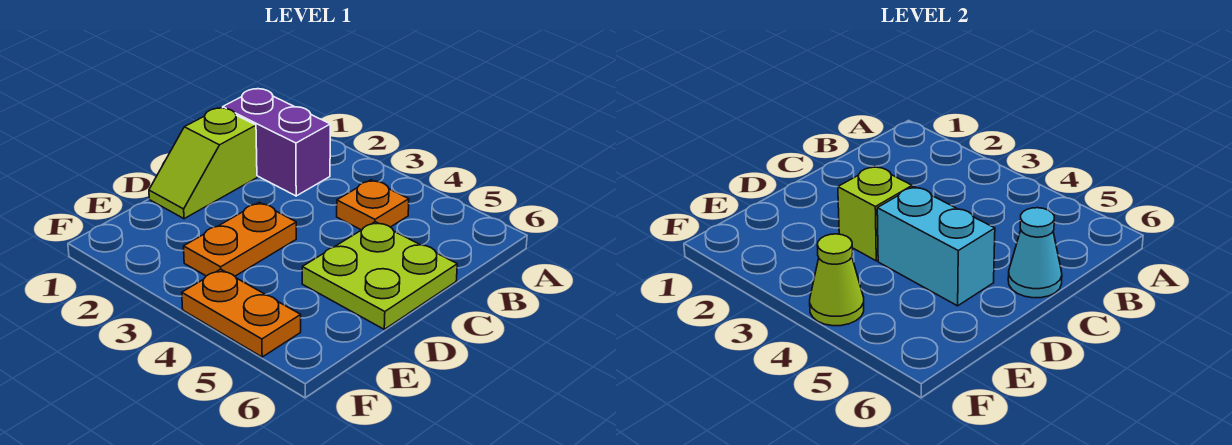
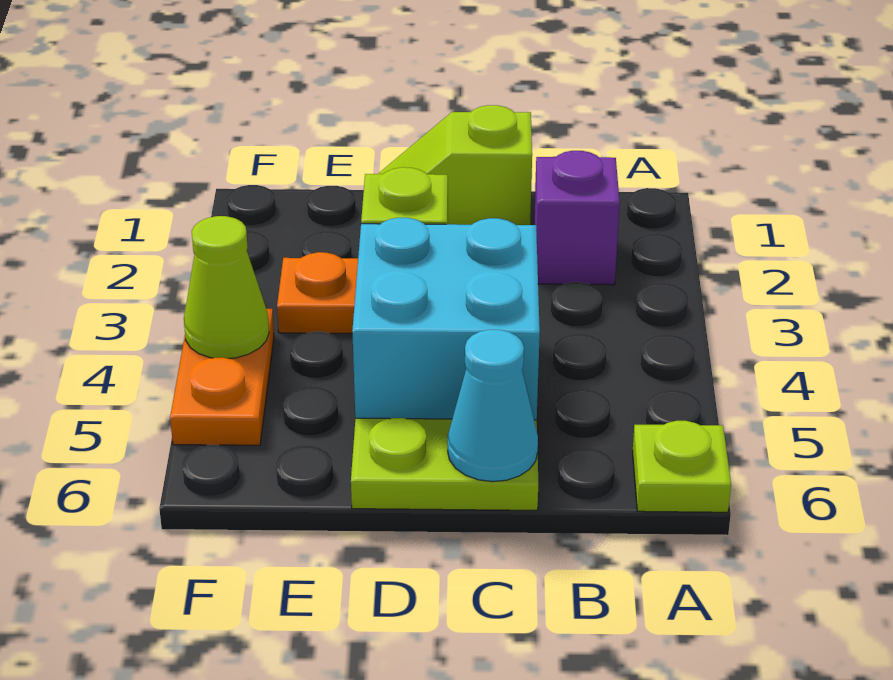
none -> lime plate A6 level 1
purple brick B1:B2 level 1 -> purple brick B2 level 1
orange plate B4 level 1 -> none
cyan brick D4:D5 level 2 -> cyan brick C4:D5 level 2

